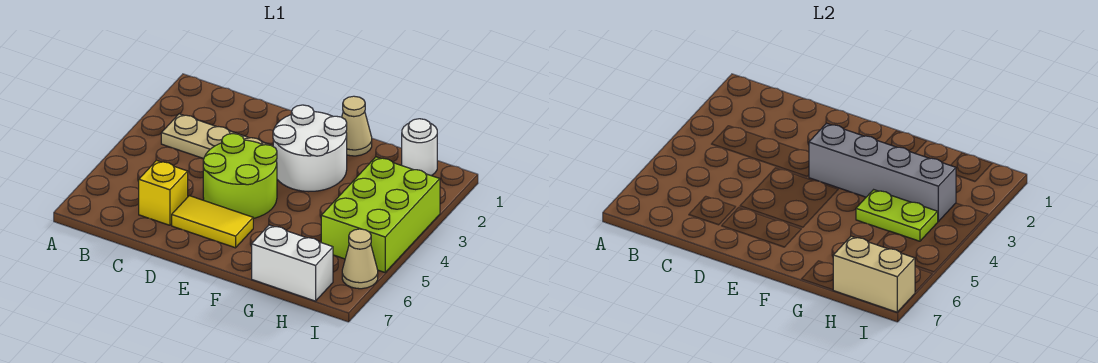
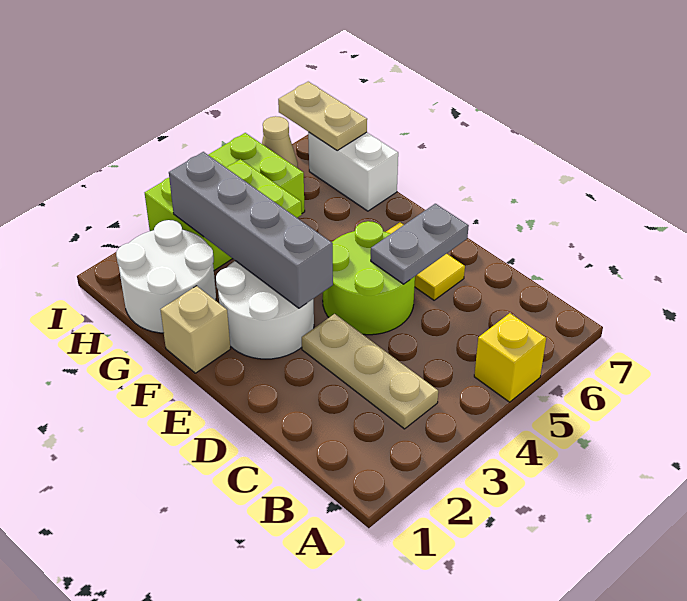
yellow brick C6 level 1 -> yellow brick A5 level 1
none -> grey plate D5:D6 level 2
tan cone F1 level 1 -> tan brick F1 level 1
white round brick H1 level 1 -> white round brick G1:H2 level 1
tan brick H7:I7 level 2 -> tan plate H7:I7 level 2

